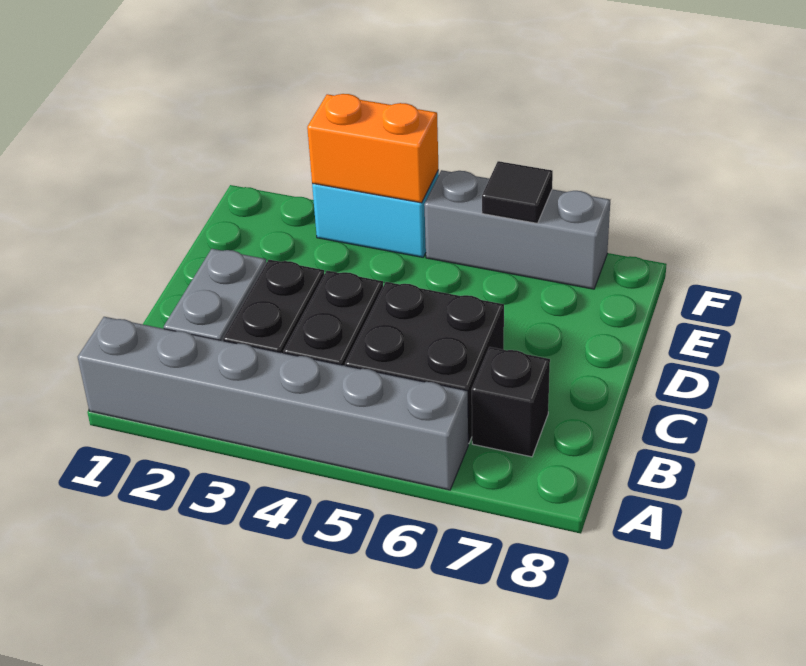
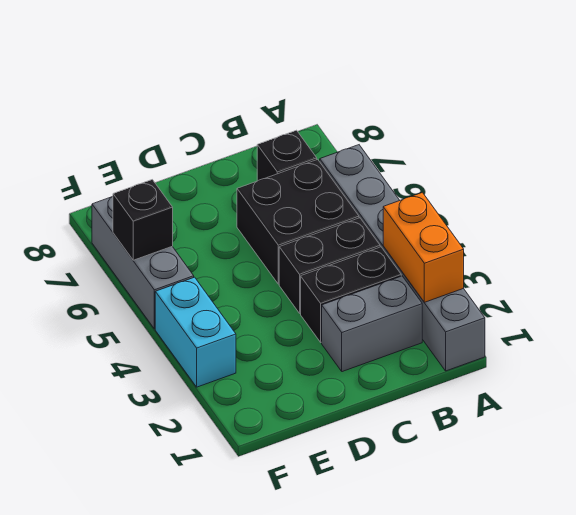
orange brick F3:F4 level 2 -> orange brick A2:A3 level 2
black tile F6 level 2 -> black brick F6 level 2

